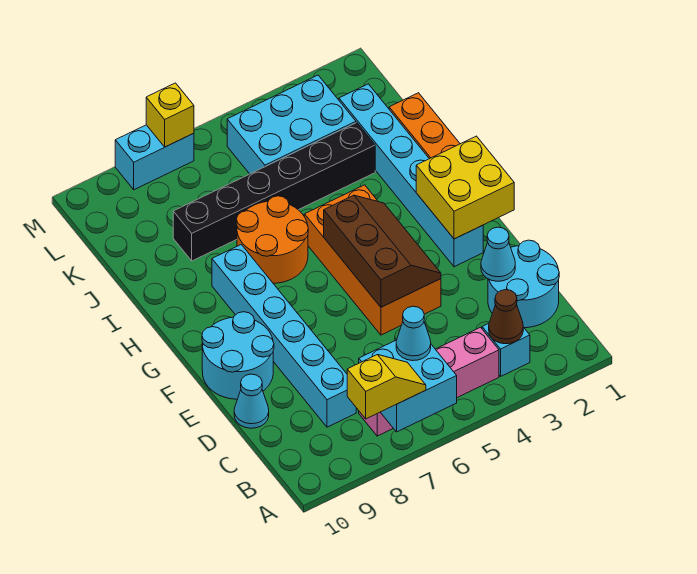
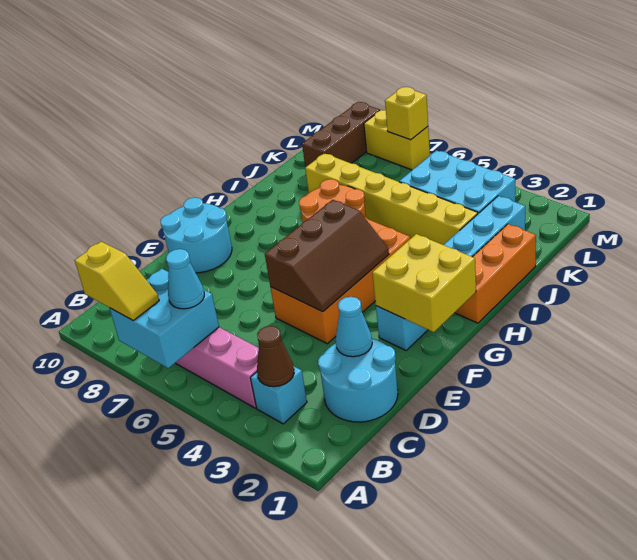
cyan brick C8:H8 level 1 -> none
cyan cone D10 level 1 -> none
black brick J3:J8 level 1 -> yellow brick J3:J8 level 1
none -> brown brick K9:M9 level 1
cyan brick M7:M8 level 1 -> yellow brick M7:M8 level 1

